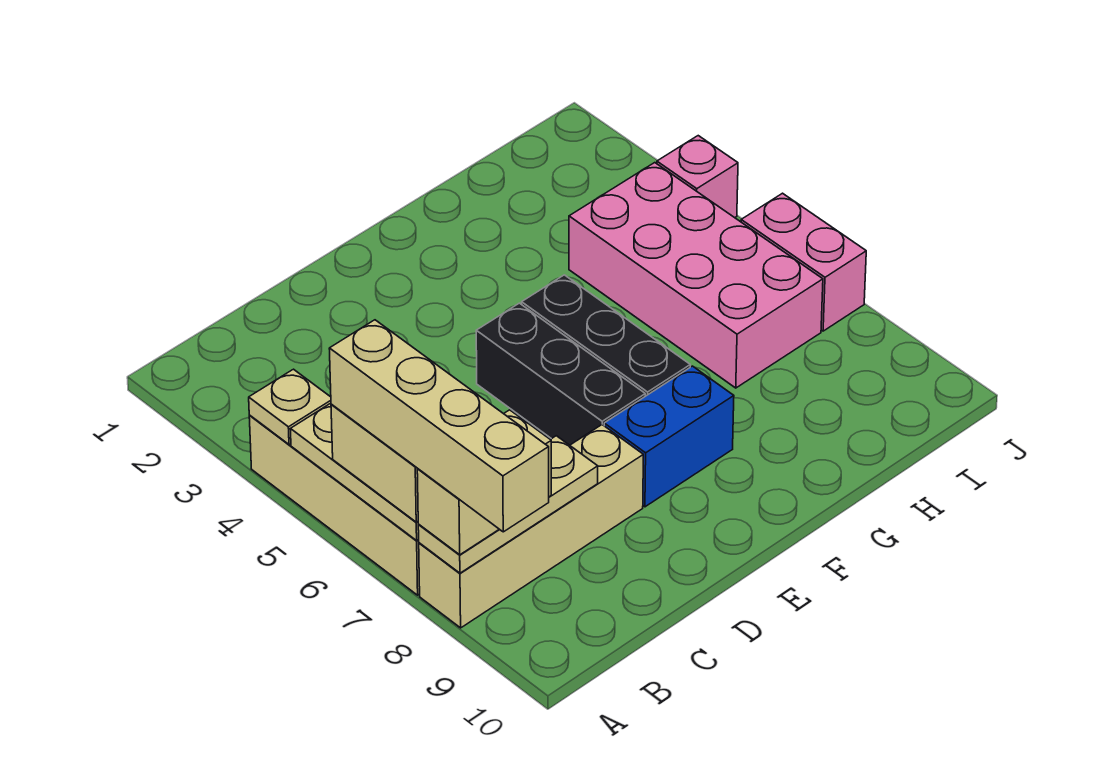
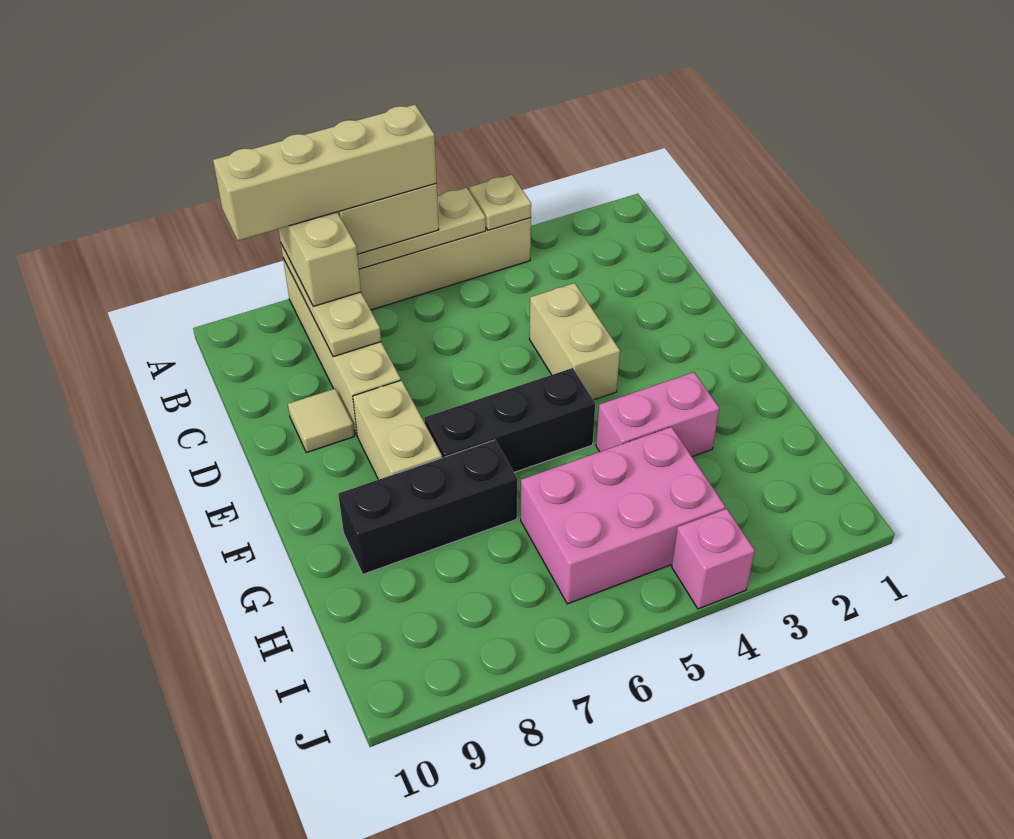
none -> tan brick D4:E4 level 1
none -> tan tile D9 level 1
black brick E5:E7 level 1 -> black brick G7:G9 level 1
blue brick E8:F8 level 1 -> tan brick E8:F8 level 1
pink brick H4:I7 level 1 -> pink brick H4:I6 level 1
pink brick J6:J7 level 1 -> pink brick G3:G4 level 1

